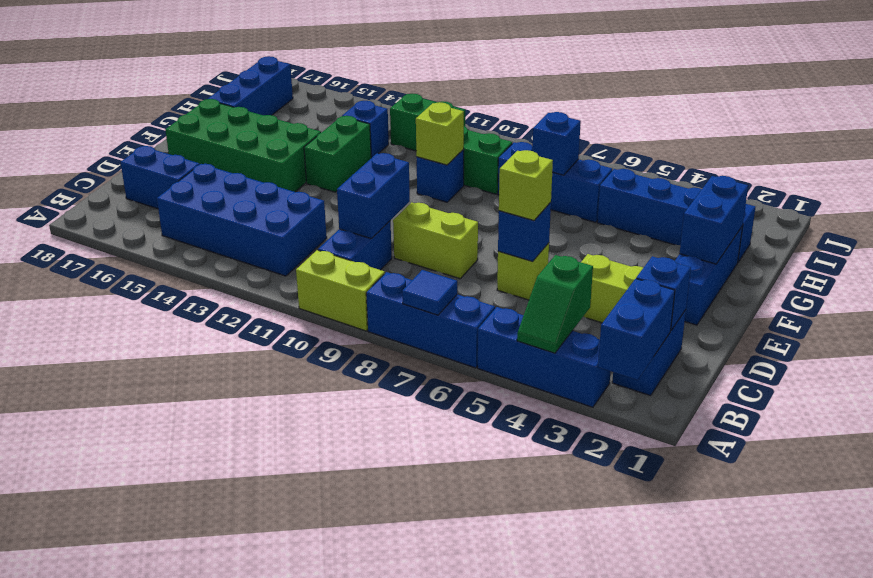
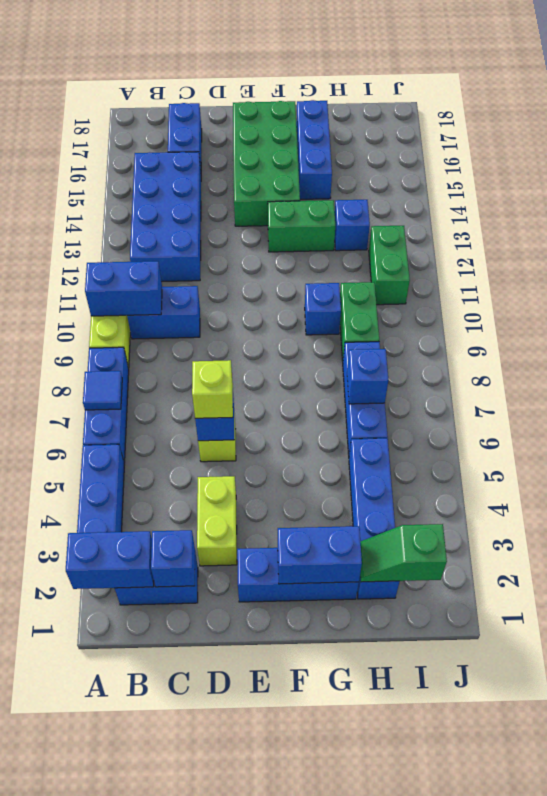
green slope A4:B4 level 2 top B -> green slope H2:I2 level 2 top I
blue brick C10:D10 level 2 -> blue brick A10:B10 level 2
lime brick D8:D9 level 1 -> none
lime brick G10 level 2 -> none
blue brick G17:I17 level 1 -> blue brick G15:G17 level 1

